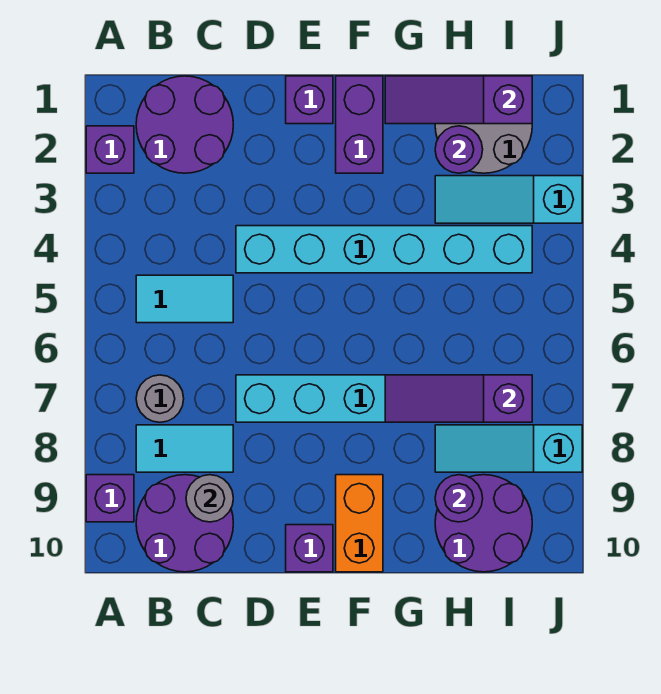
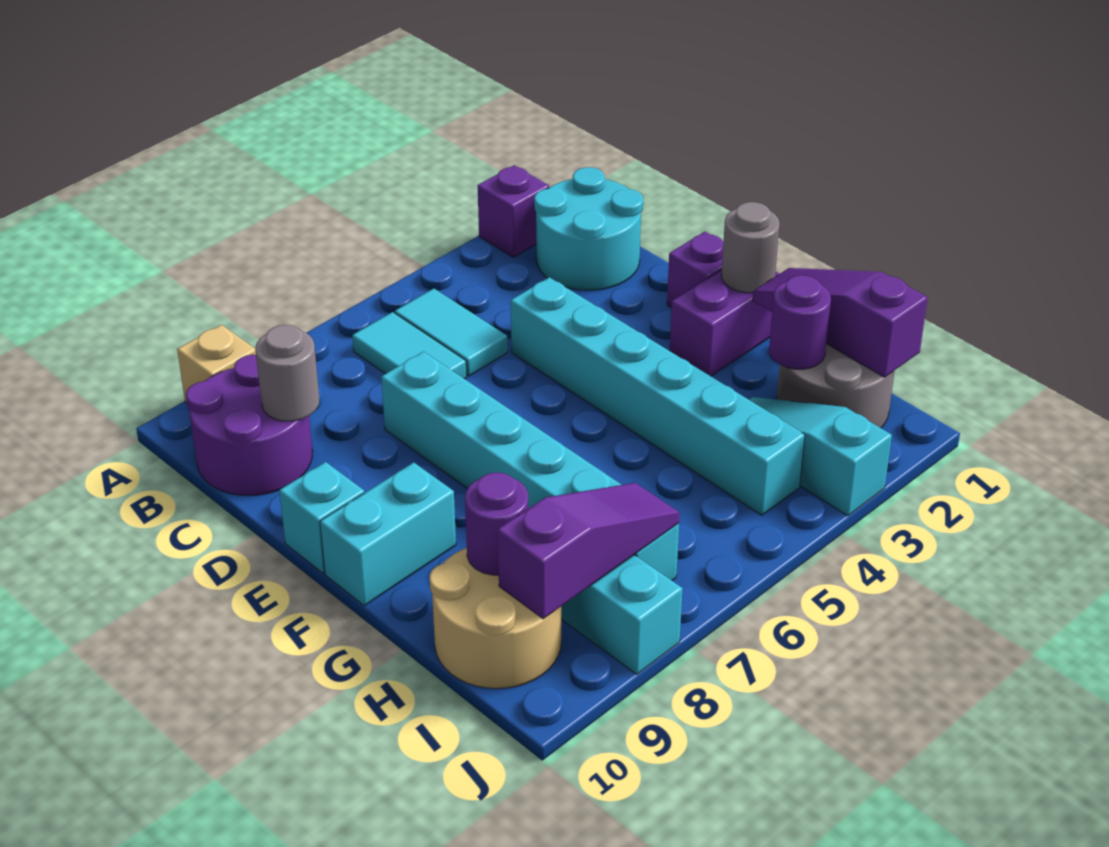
purple brick A9 level 1 -> tan brick A9 level 1
purple round brick B1:C2 level 1 -> cyan round brick B1:C2 level 1
grey round brick B7 level 1 -> grey round brick F1 level 2
cyan tile B8:C8 level 1 -> cyan tile B6:C6 level 1
purple brick E10 level 1 -> cyan brick E10 level 1
orange brick F9:F10 level 1 -> cyan brick F9:F10 level 1
purple slope G7:I7 level 2 top I -> purple slope I7:I9 level 2 top 9
purple round brick H9:I10 level 1 -> tan round brick H9:I10 level 1

